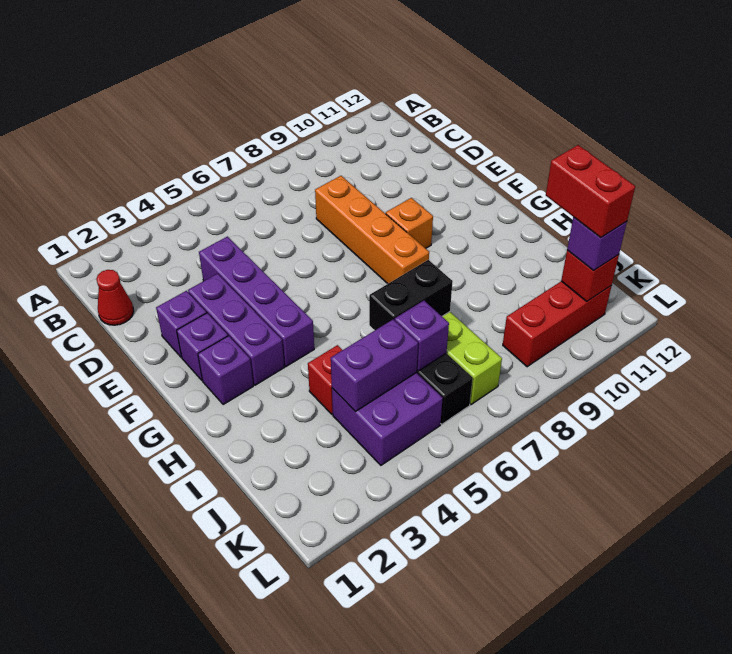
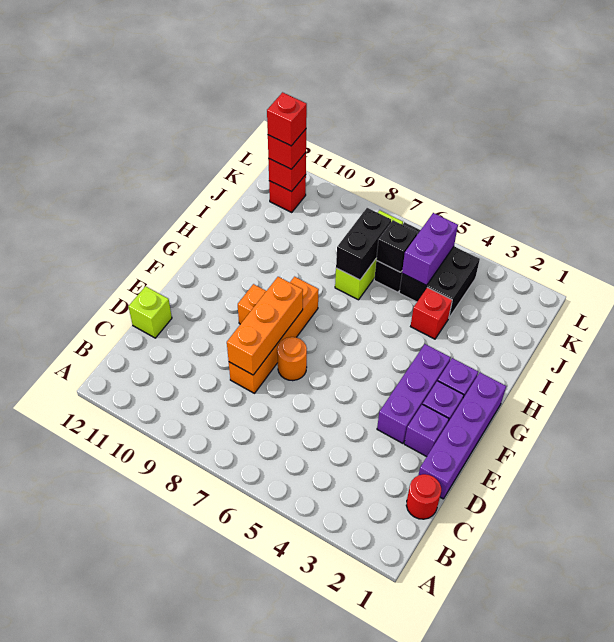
red cone C1 level 1 -> red round brick C1 level 1
purple brick D4:G4 level 1 -> purple brick D1:G1 level 1
none -> orange brick D8:F8 level 2
none -> lime brick D12 level 1
none -> orange round brick E7 level 1
black brick I6:I7 level 2 -> black brick I7:J7 level 2
purple brick J4:K5 level 1 -> black brick J4:K5 level 1
purple brick J4:J5 level 2 -> purple brick J5:K5 level 2
purple brick J6 level 2 -> black brick J6 level 2
red brick J11:K11 level 4 -> red brick K11 level 4
red brick K9:K11 level 1 -> red brick K11 level 1
purple brick K11 level 3 -> red brick K11 level 3

